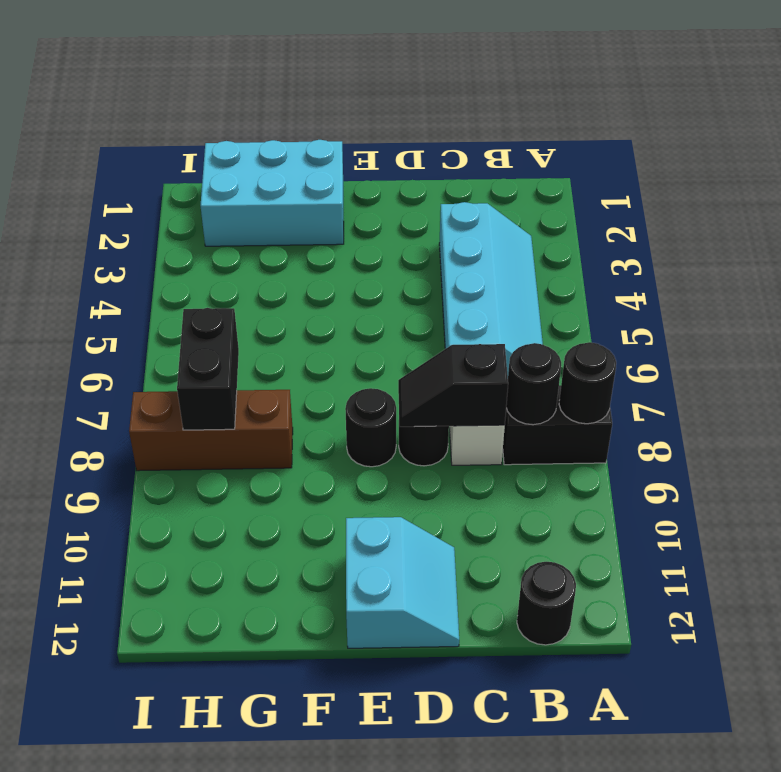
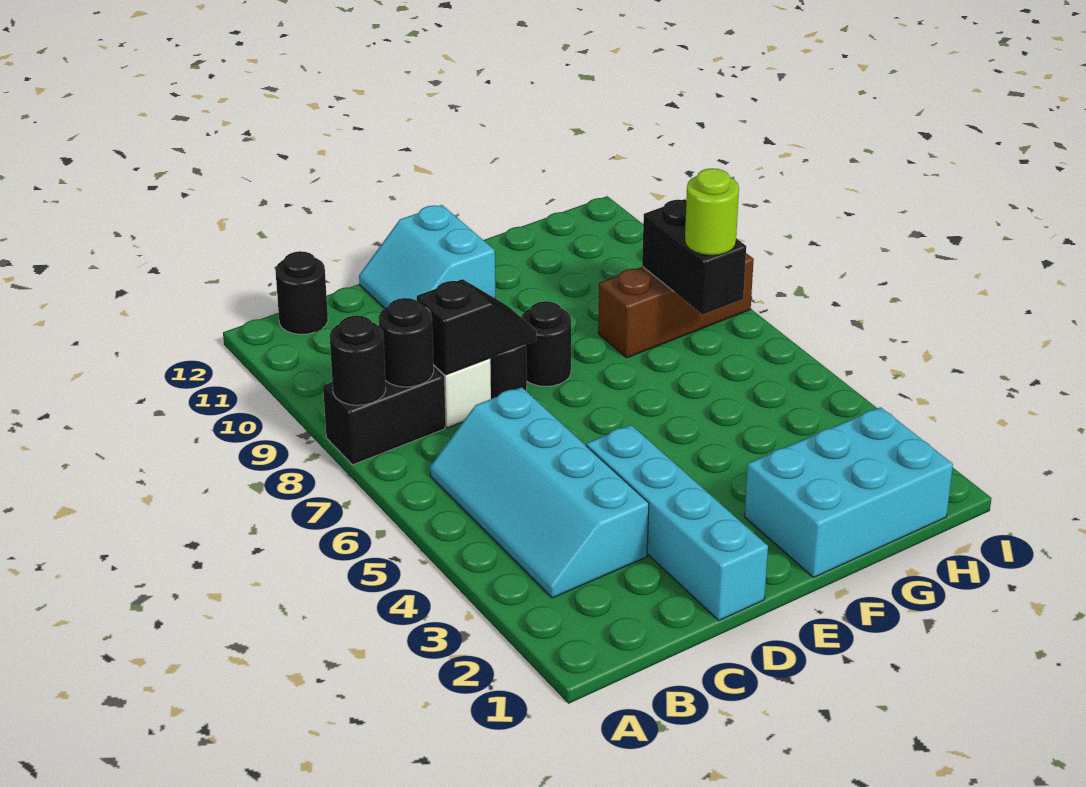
none -> cyan brick D1:D4 level 1
none -> lime round brick H7 level 3

